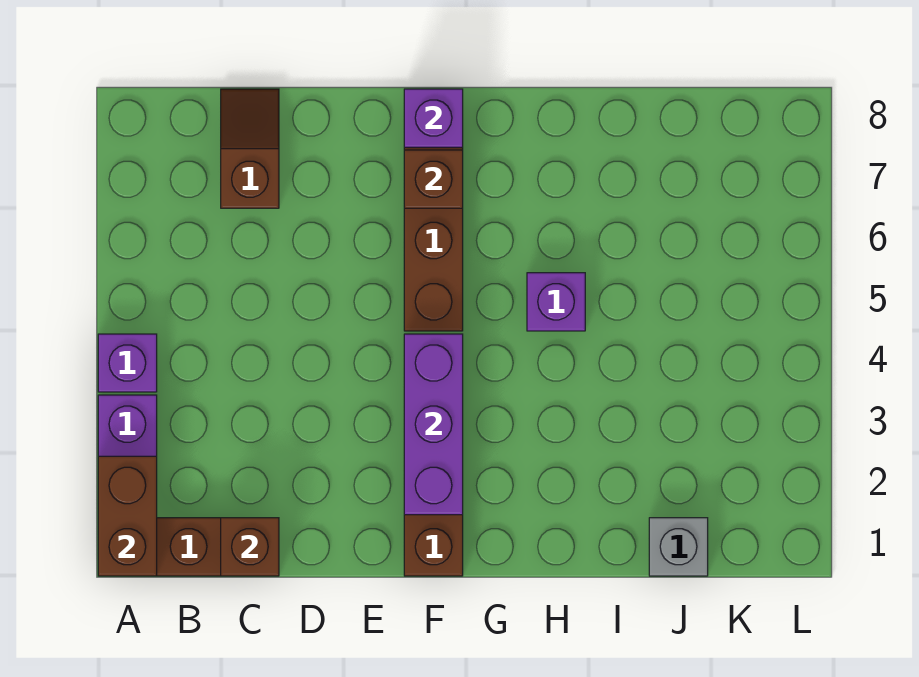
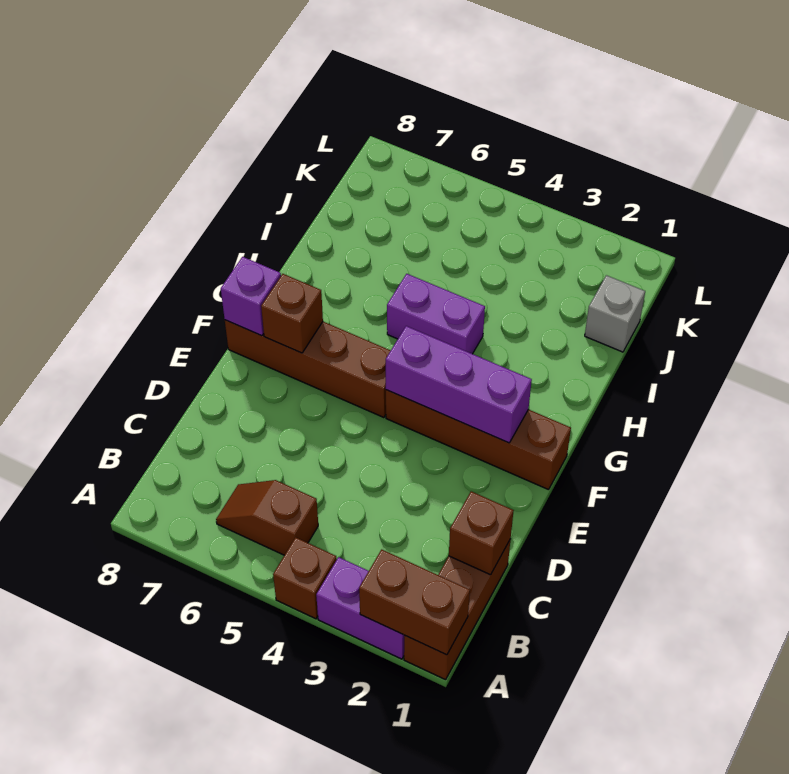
purple brick A4 level 1 -> brown brick A4 level 1
brown slope C7:C8 level 1 top 7 -> brown slope B5:B6 level 1 top 5
purple brick H5 level 1 -> purple brick H4:H5 level 1

